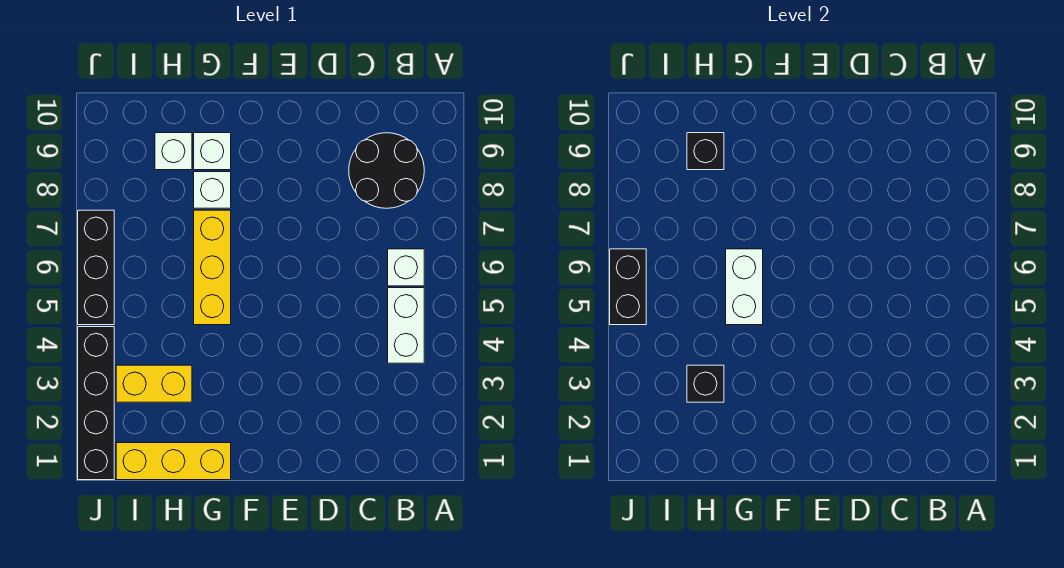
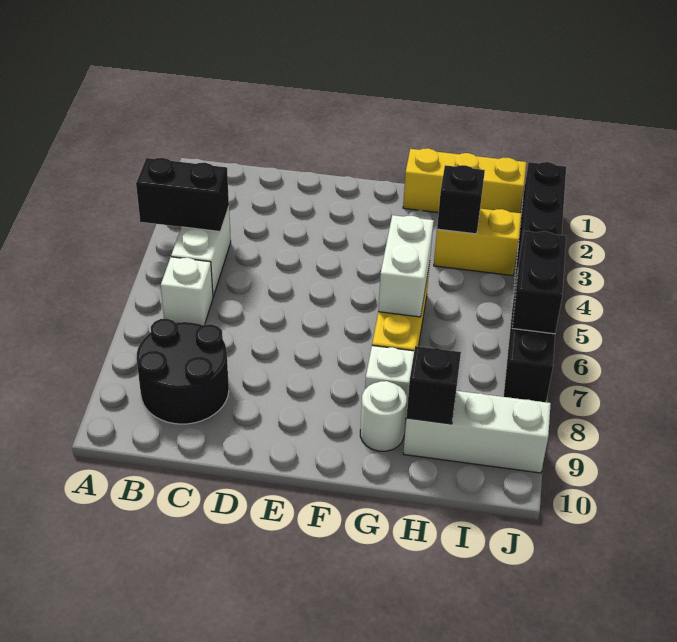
none -> black brick A4:B4 level 2
white brick G9 level 1 -> white round brick G9 level 1
white brick H9 level 1 -> white brick H9:J9 level 1

